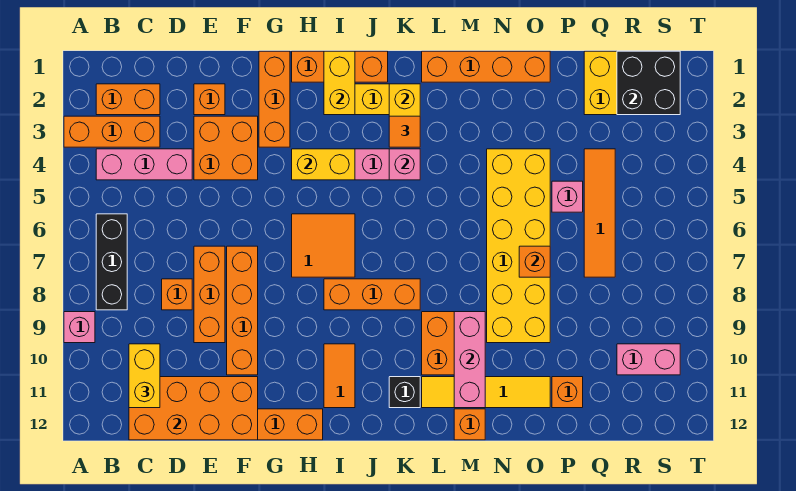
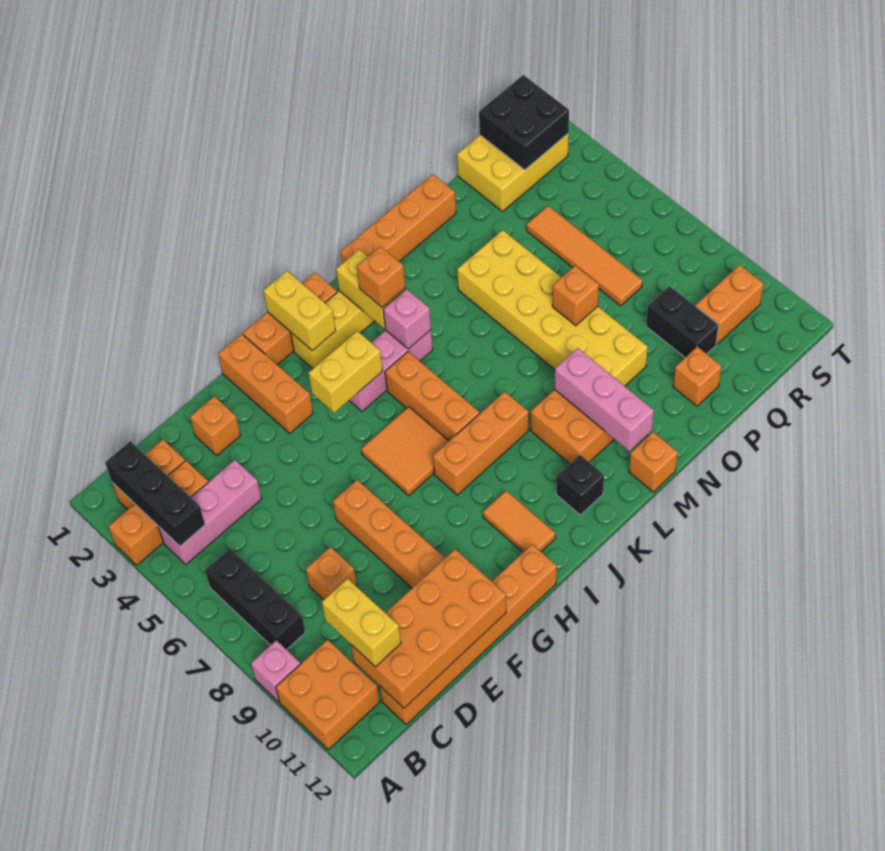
none -> black brick B2:B4 level 2
orange brick E3:F4 level 1 -> orange brick A10:B11 level 1
orange brick E7:E9 level 1 -> orange brick J5:J7 level 1
orange tile K3 level 3 -> orange brick K3 level 3
yellow tile L11:O11 level 1 -> none
pink brick P5 level 1 -> none
none -> black brick Q9:Q10 level 1
pink brick R10:S10 level 1 -> orange brick R10:S10 level 1

